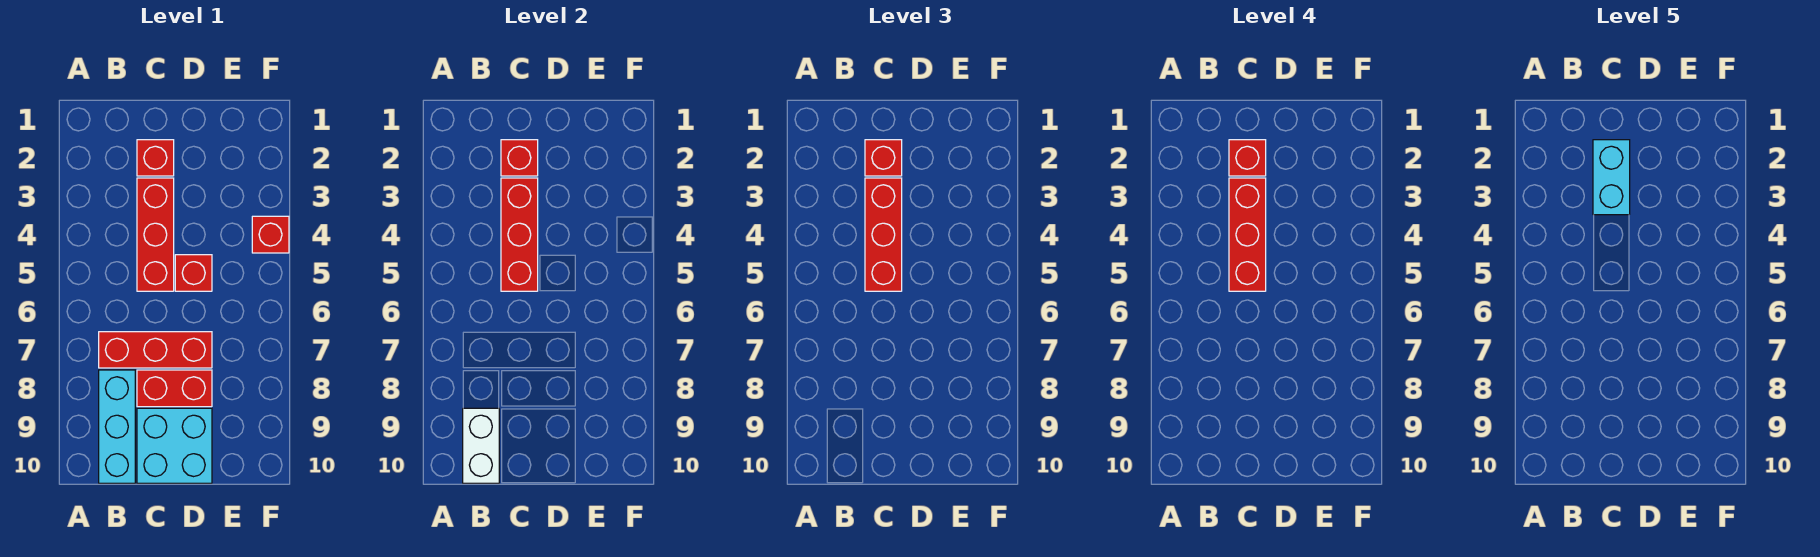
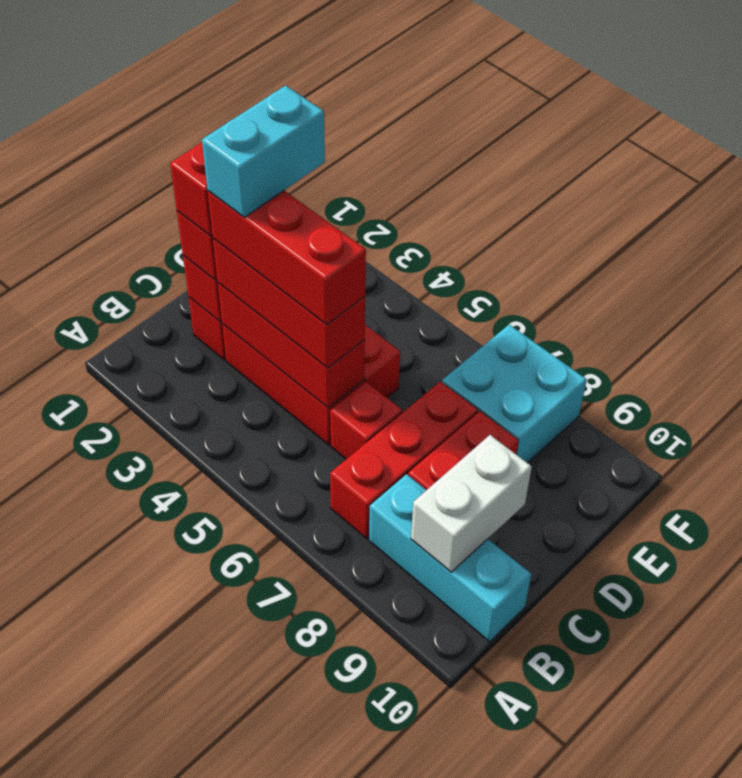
white brick B9:B10 level 2 -> white brick B9:C9 level 2
cyan brick C2:C3 level 5 -> cyan brick C3:D3 level 5
cyan brick C9:D10 level 1 -> cyan brick E7:F8 level 1
red brick F4 level 1 -> red brick C6 level 1

